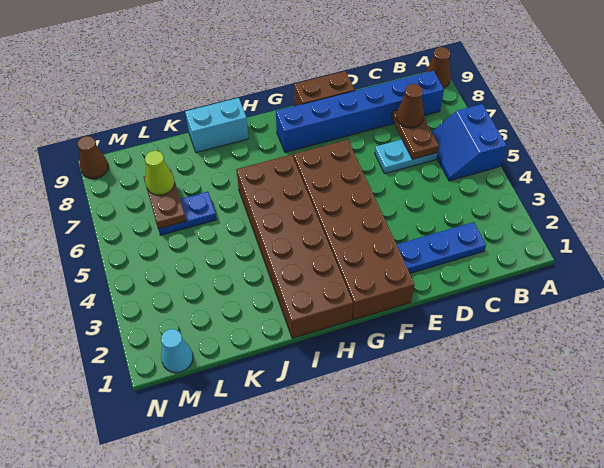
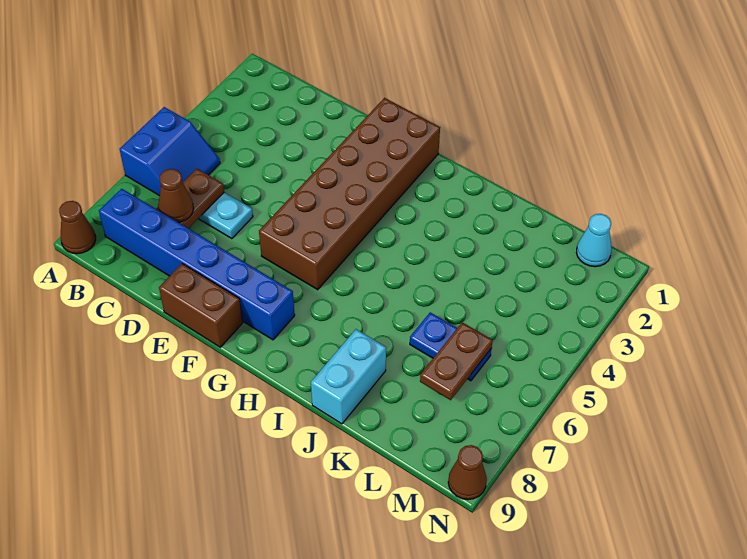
blue plate C2:E2 level 1 -> none
brown brick H1:I6 level 1 -> none
cyan brick I9:J9 level 1 -> cyan brick J8:J9 level 1
lime cone L7 level 3 -> none

